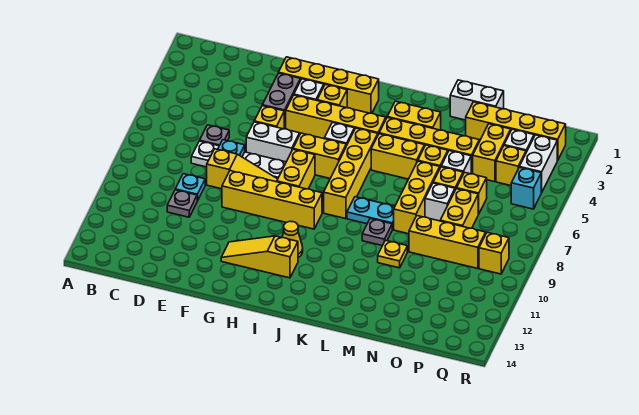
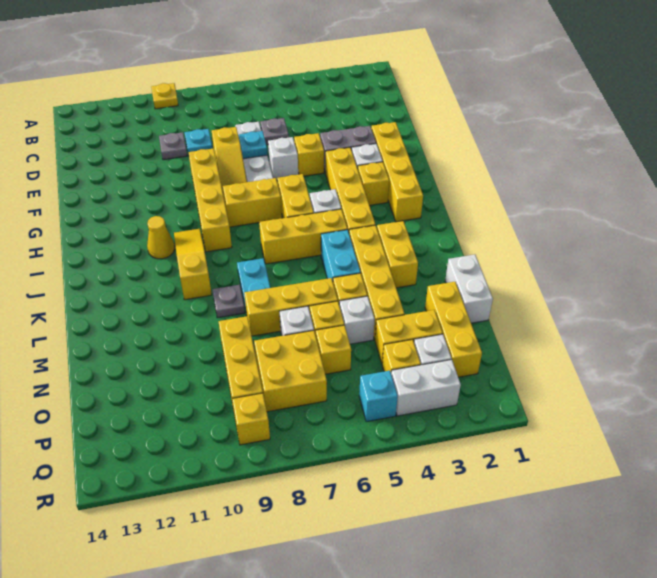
white brick F6:G6 level 1 -> white brick F6 level 1
yellow slope G12:I12 level 1 top I -> yellow slope I10:K10 level 1 top K
yellow brick J5:J8 level 1 -> yellow brick J5:J7 level 1
yellow brick K5:L5 level 1 -> cyan brick K5:L5 level 1
yellow plate M10 level 1 -> yellow plate A10 level 1
yellow brick N2:Q2 level 1 -> yellow brick N2:P2 level 1
yellow brick O7:O8 level 1 -> yellow brick O7:P8 level 1

